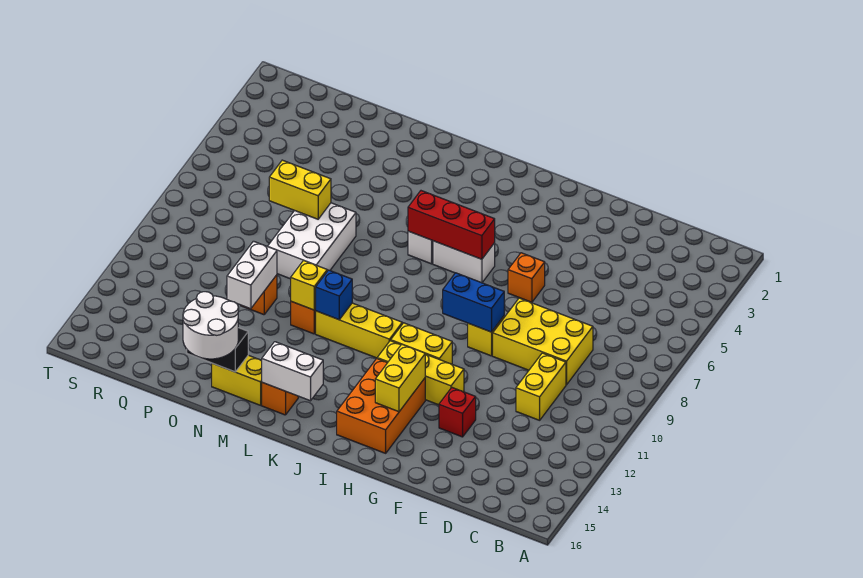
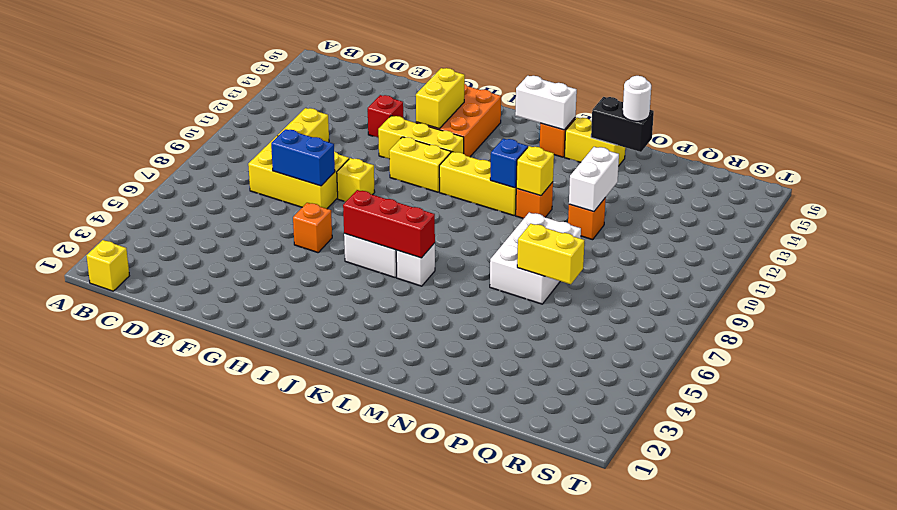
none -> yellow brick B1 level 1
blue brick G9:H9 level 2 -> blue brick E8:F8 level 2
white round brick N15:O16 level 3 -> white round brick O15 level 3

